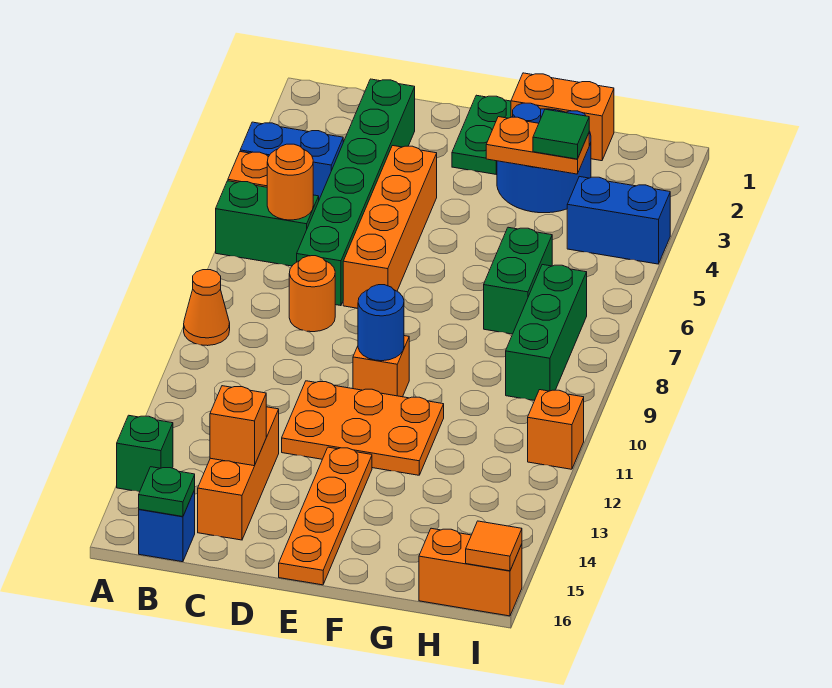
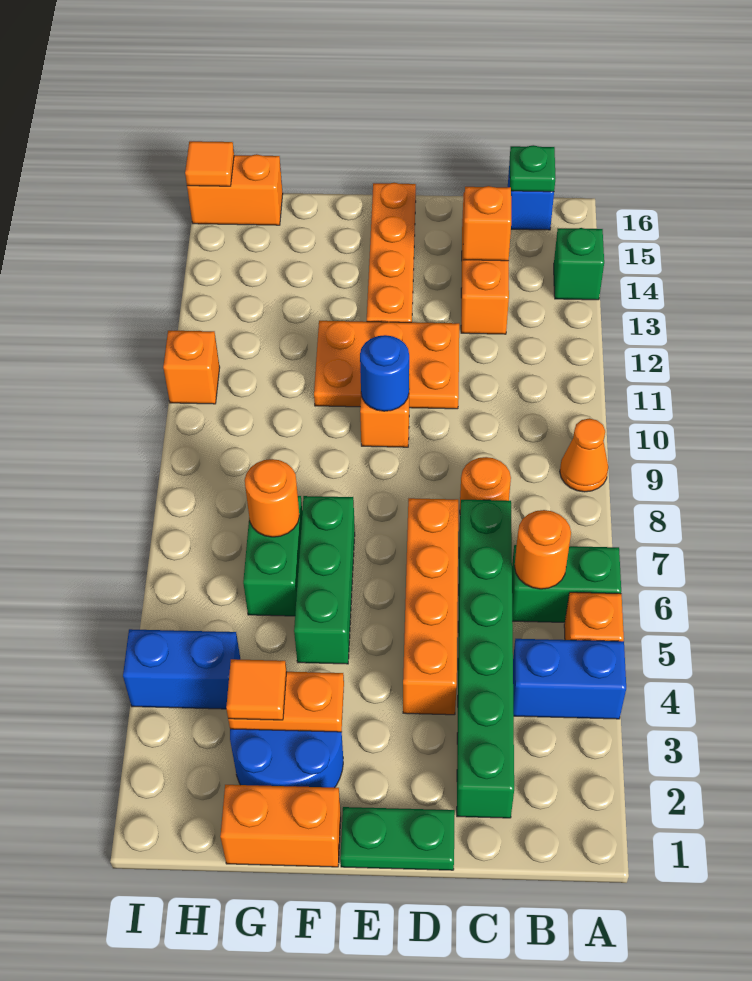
green plate E1:E2 level 1 -> green plate D1:E1 level 1
green tile G3 level 3 -> orange tile G3 level 3
none -> orange round brick G7 level 2
green brick H7:H9 level 1 -> green brick F5:F7 level 1

